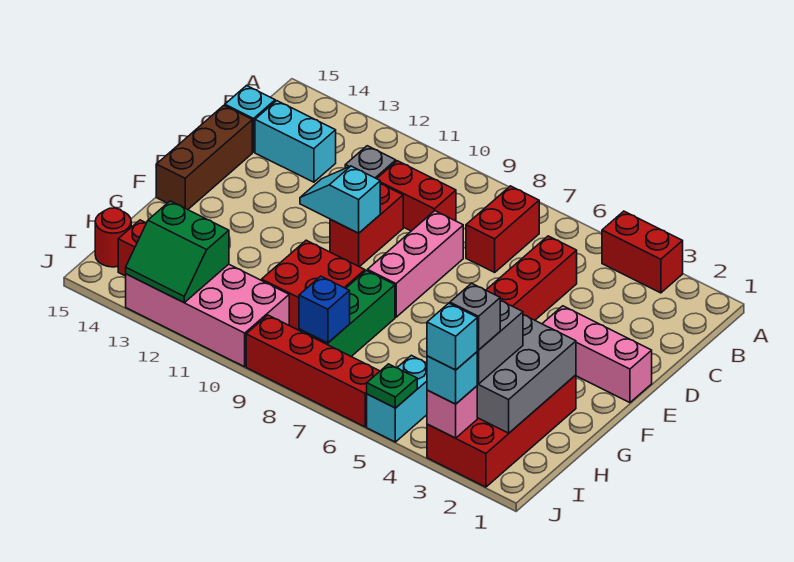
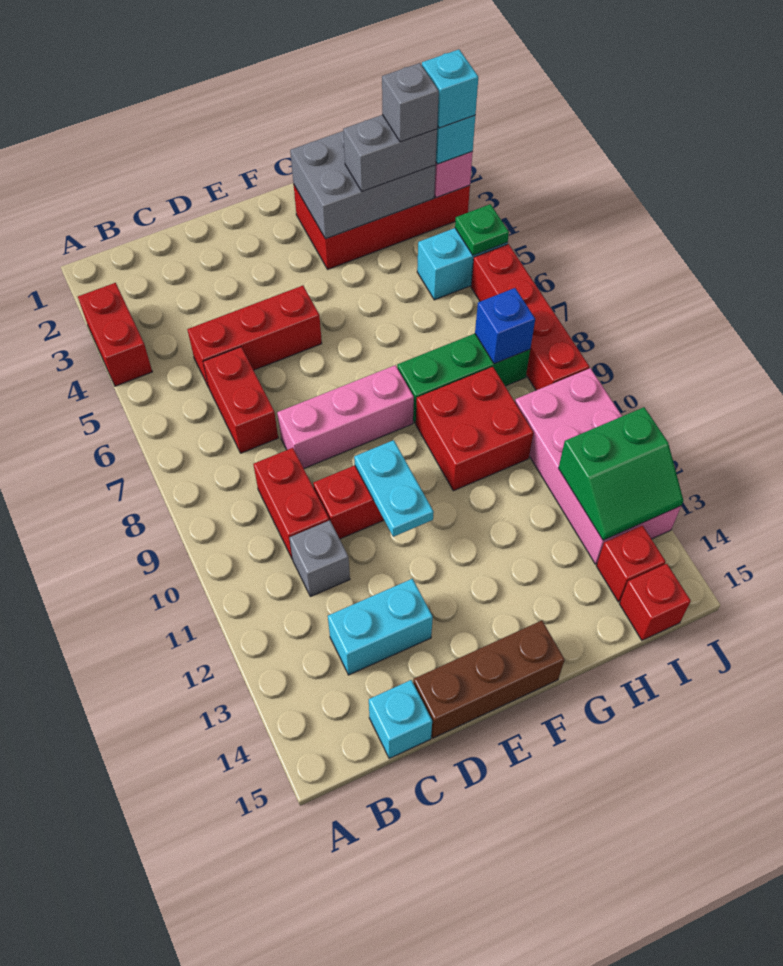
red brick B7:C7 level 1 -> red brick C6:C7 level 1
cyan brick C13:C14 level 1 -> cyan brick C13:D13 level 1
pink brick E1:E3 level 1 -> none
cyan slope E10:E11 level 2 top 10 -> cyan plate E10:E11 level 2
green slope I12:J13 level 2 top I -> green slope I12:J13 level 2 top 12
red round brick I15 level 1 -> red brick I15 level 1

